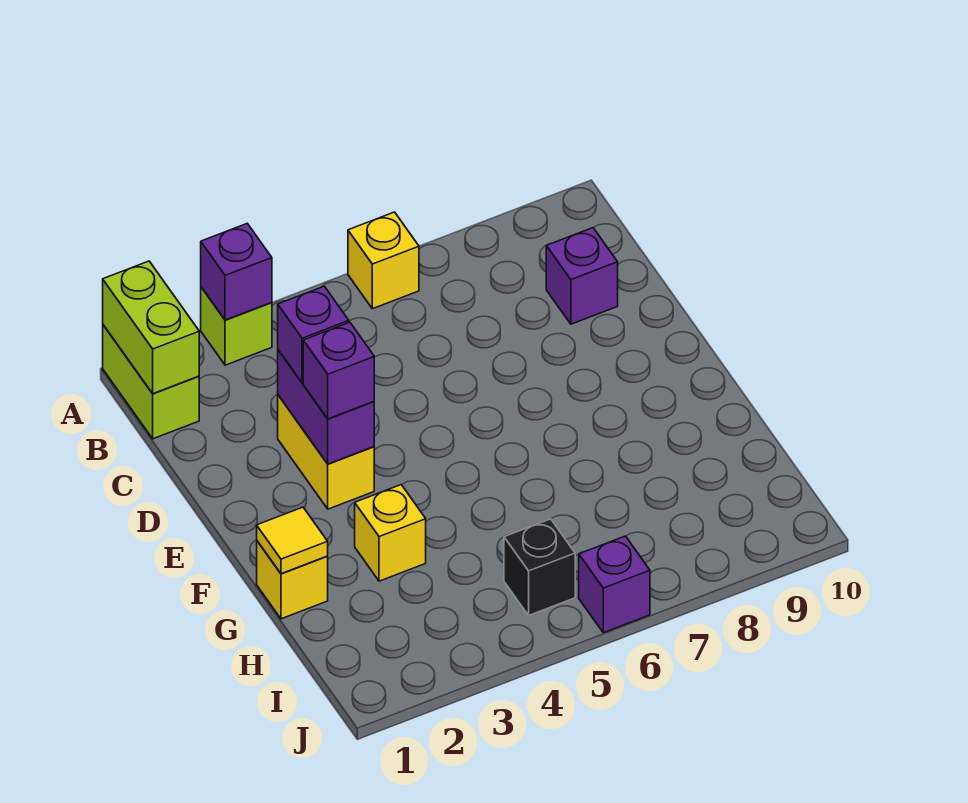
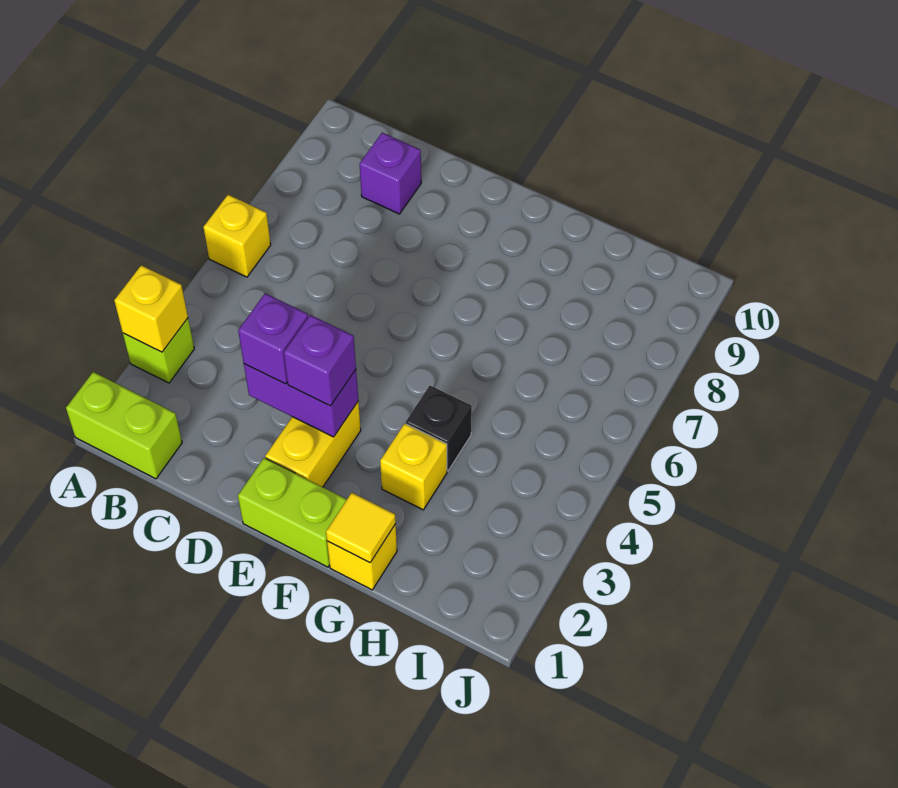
lime brick A1:B1 level 2 -> lime brick E1:F1 level 1
purple brick A3 level 2 -> yellow brick A3 level 2
yellow brick D3:E3 level 1 -> yellow brick E2:E3 level 1
black brick I5 level 1 -> black brick G4 level 1
purple brick J6 level 1 -> none

